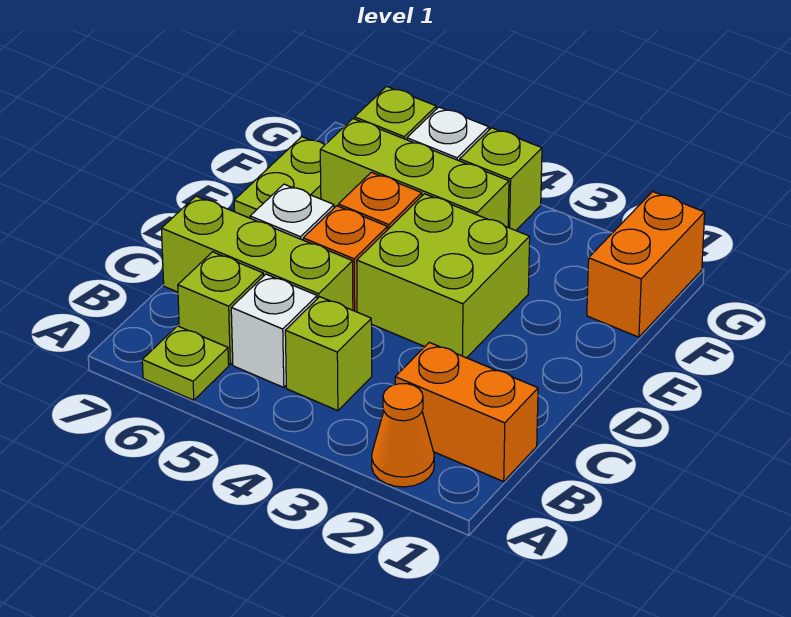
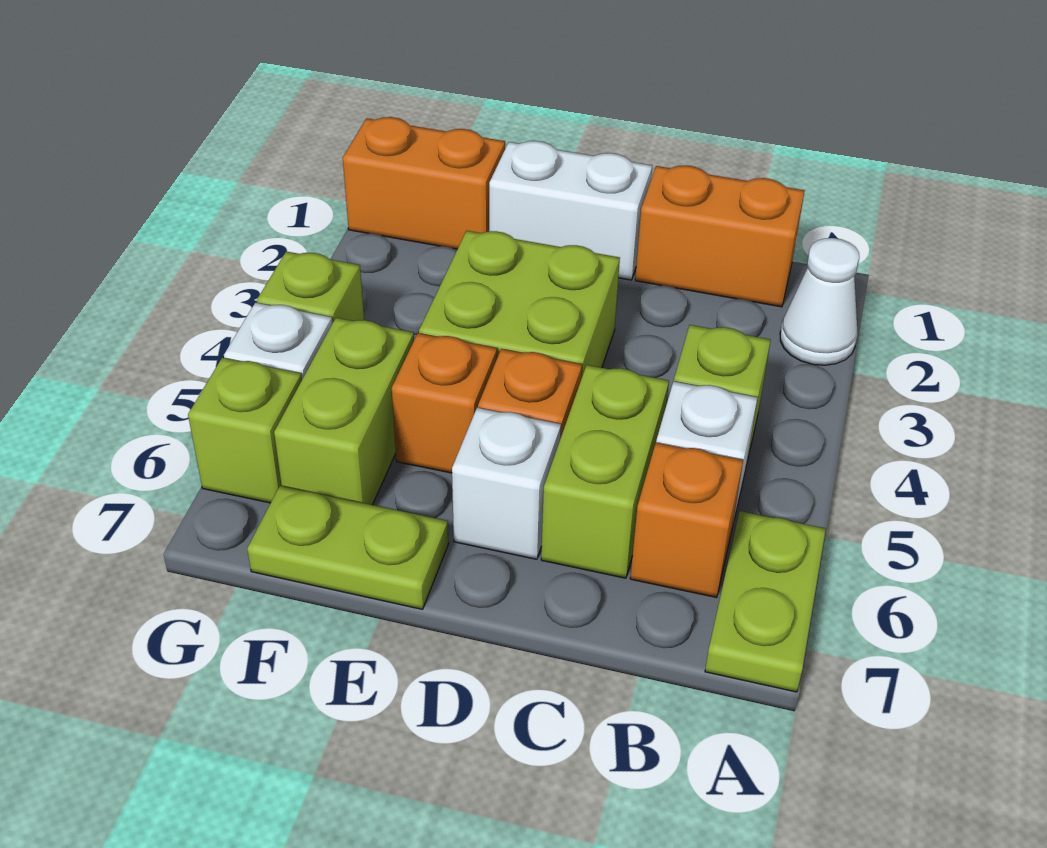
orange cone A2 level 1 -> white cone A2 level 1
lime plate A6 level 1 -> lime plate A6:A7 level 1
orange brick B1:B2 level 1 -> orange brick B1:C1 level 1
lime brick B6 level 1 -> orange brick B6 level 1
lime brick C5:C7 level 1 -> lime brick C5:C6 level 1
none -> white brick D1:E1 level 1
lime brick F4:F6 level 1 -> lime brick F5:F6 level 1

